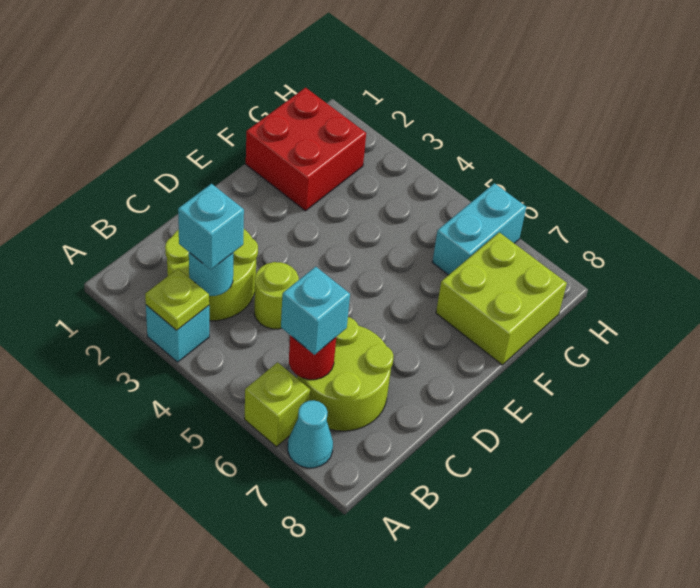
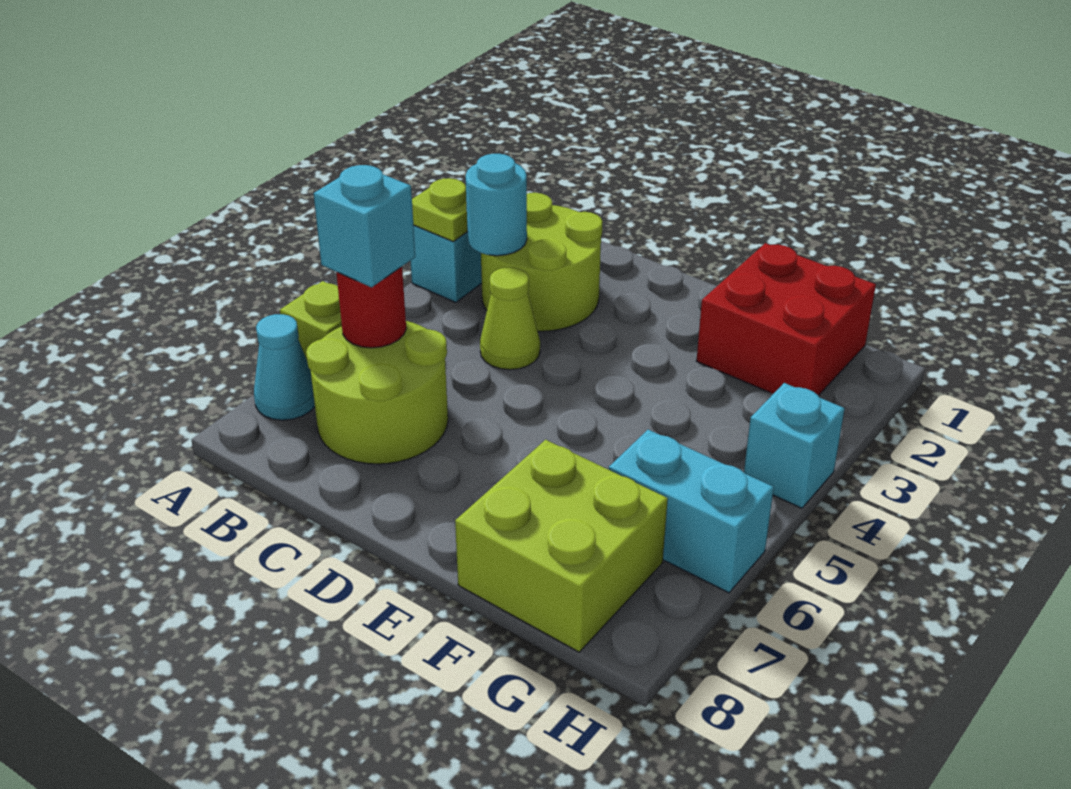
cyan brick B3 level 3 -> cyan brick H4 level 1
lime round brick C4 level 1 -> lime cone C4 level 1

